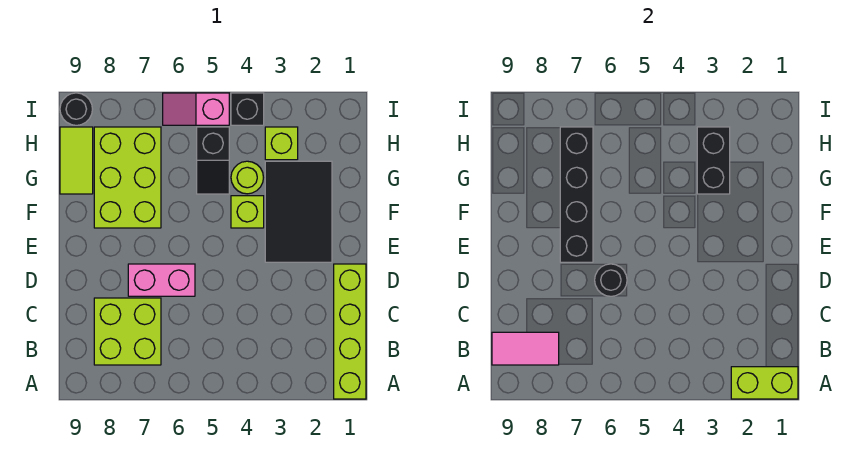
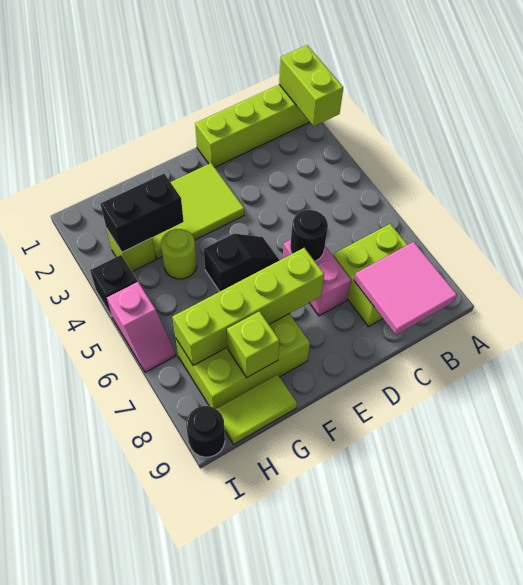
pink tile B8:B9 level 2 -> pink tile B8:C9 level 2
black tile E2:G3 level 1 -> lime tile E2:G3 level 1
black brick E7:H7 level 2 -> lime brick E7:H7 level 2
lime brick F4 level 1 -> lime brick G8 level 2
black slope G5:H5 level 1 top H -> black slope E5:F5 level 1 top F

